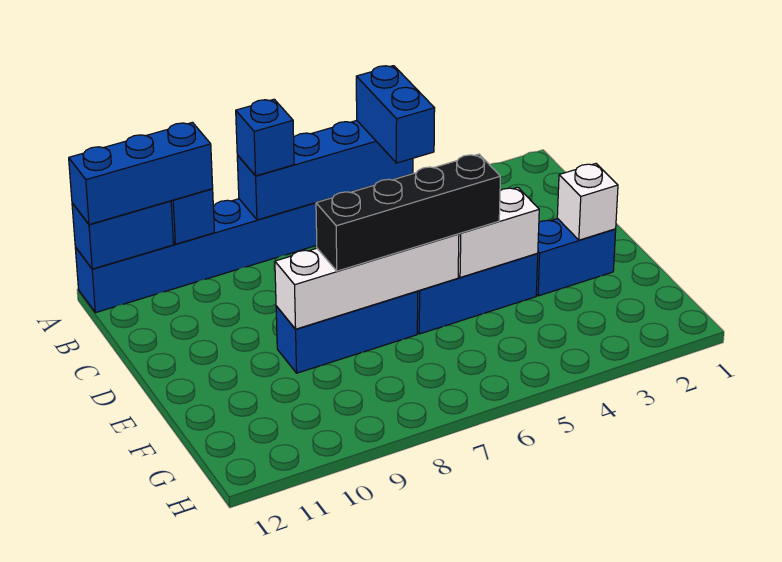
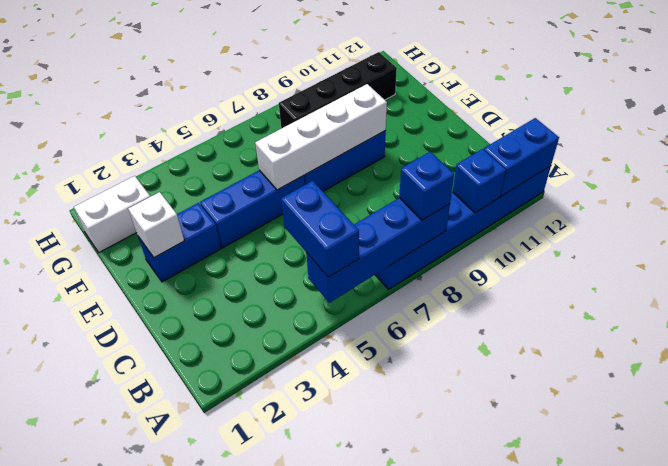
blue brick A10:A12 level 3 -> none
white brick E4:E5 level 2 -> white brick G1:G2 level 1
black brick E5:E8 level 3 -> black brick G8:G11 level 1

